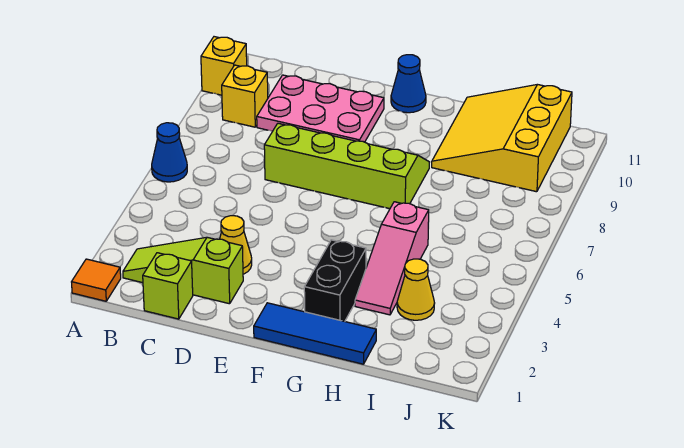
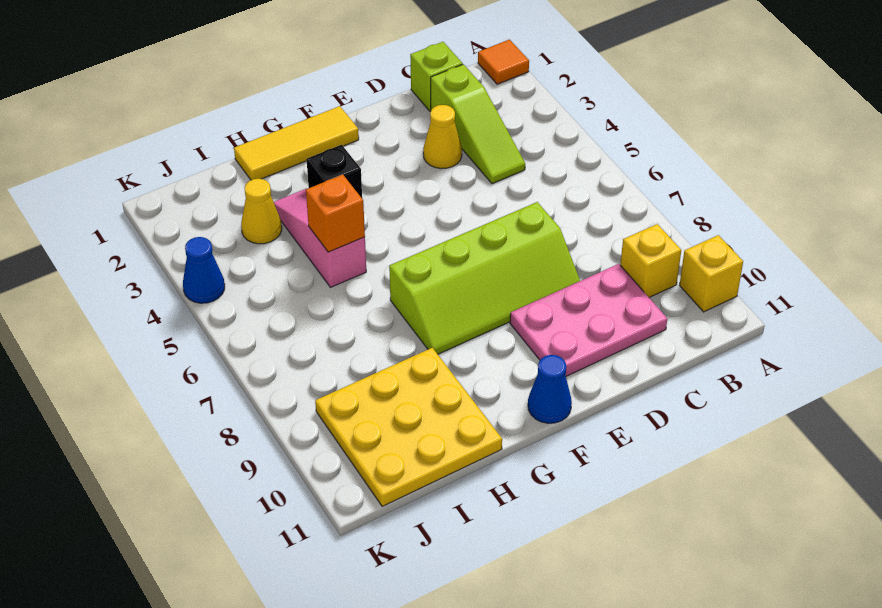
blue cone A6 level 1 -> blue cone K4 level 1
lime slope B2:D2 level 1 top D -> lime slope C2:C4 level 1 top 2
blue tile F1:H1 level 1 -> yellow tile F1:H1 level 1
black brick G2:G3 level 1 -> black brick G3 level 1
none -> orange brick H5 level 2
yellow slope H9:J11 level 1 top J -> yellow plate H9:J11 level 1

